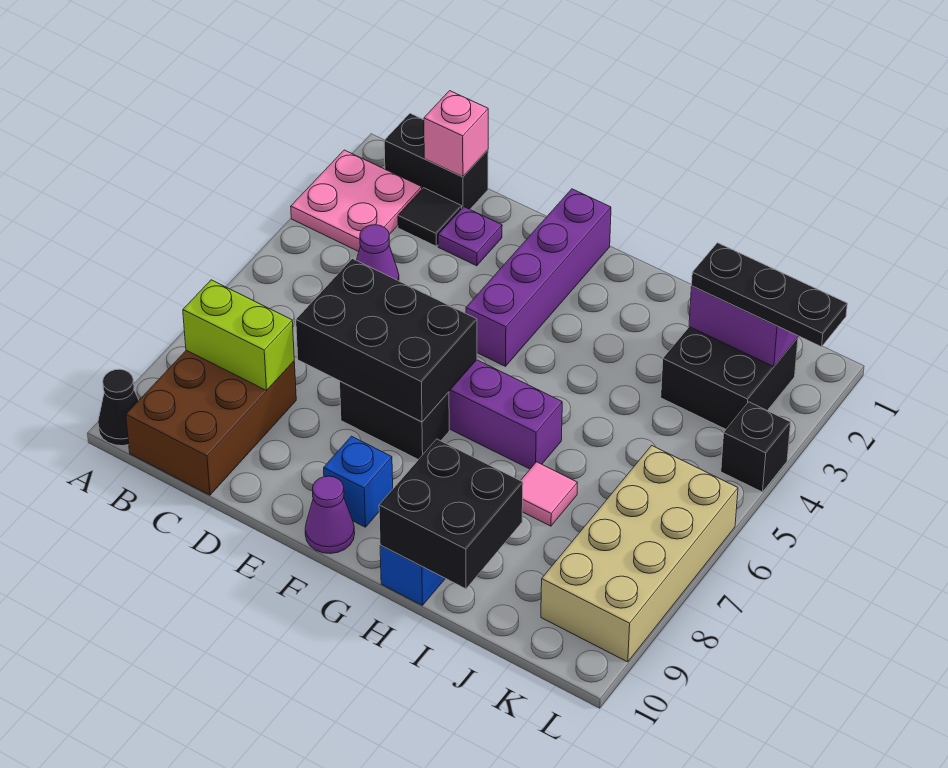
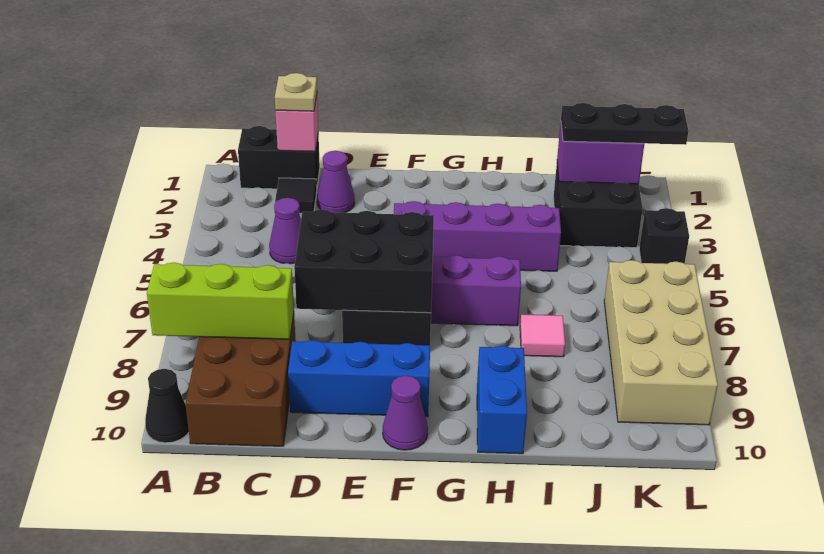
pink plate A2:B3 level 1 -> none
lime brick B8:C8 level 2 -> lime brick A8:C8 level 2
none -> tan plate C1 level 3
purple plate D2 level 1 -> purple cone D2 level 1
purple brick F1:F4 level 1 -> purple brick F4:I4 level 1
blue brick F9 level 1 -> blue brick D9:F9 level 1
black brick H9:I10 level 2 -> none

